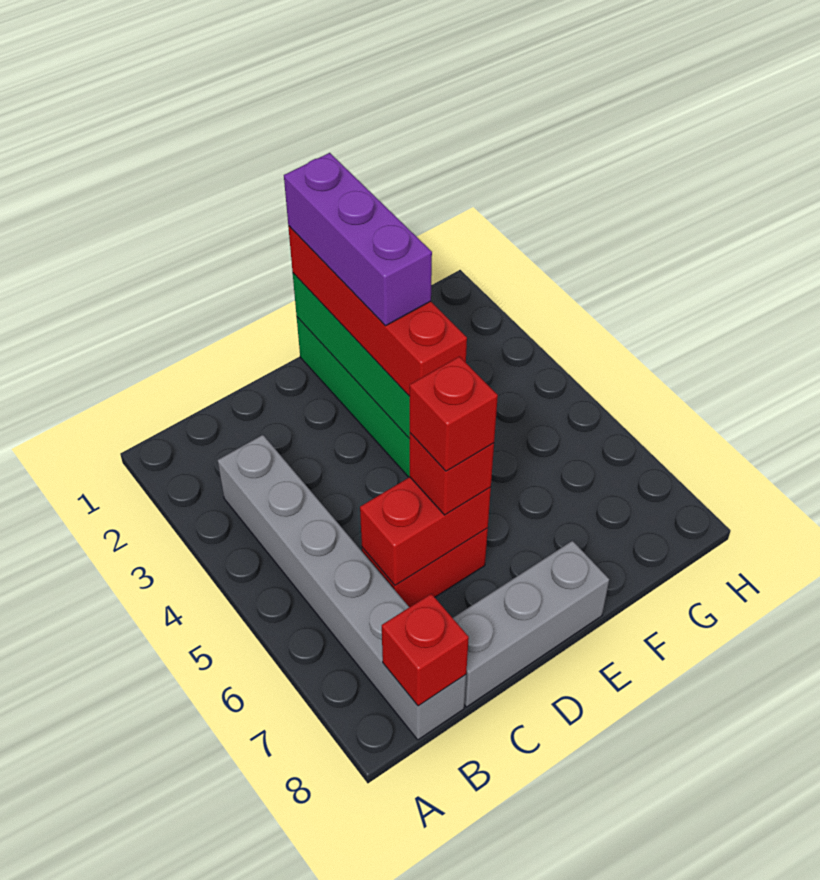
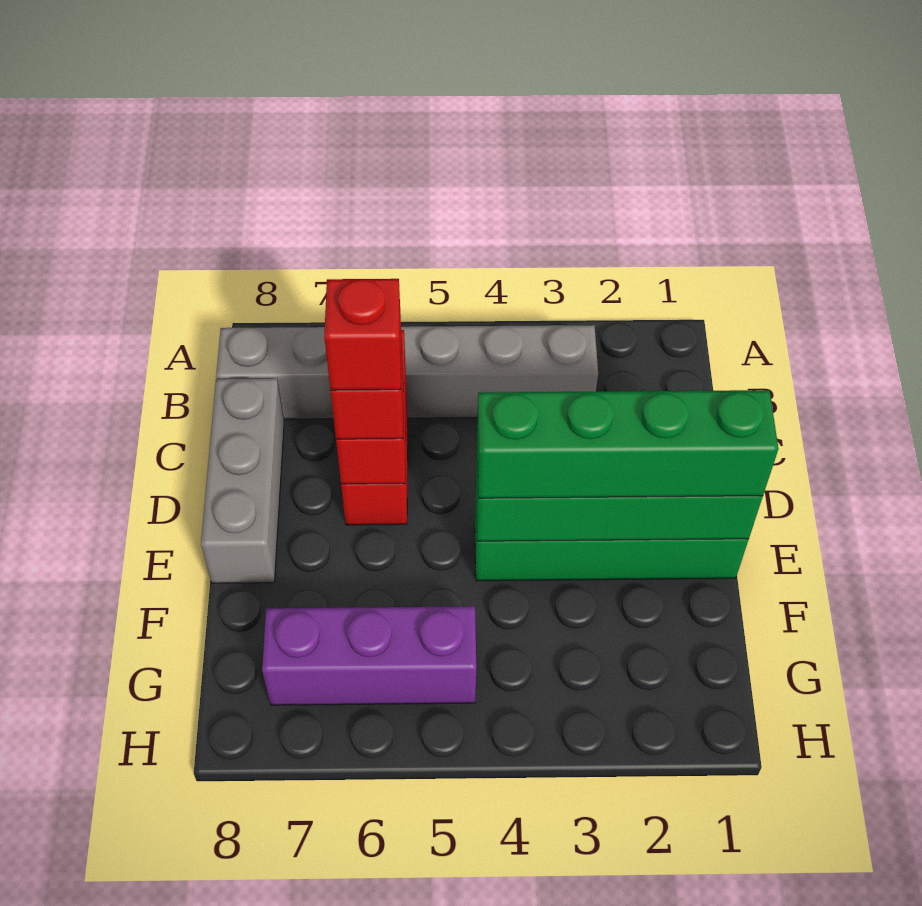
red brick B8 level 2 -> none
red brick E1:E4 level 3 -> green brick E1:E4 level 3
purple brick E1:E3 level 4 -> purple brick G5:G7 level 1

